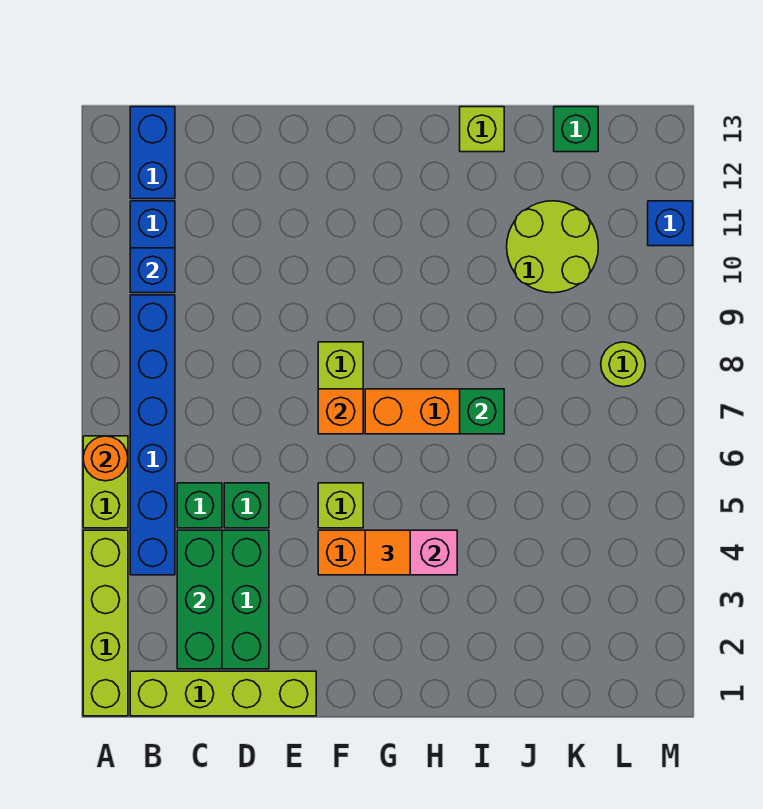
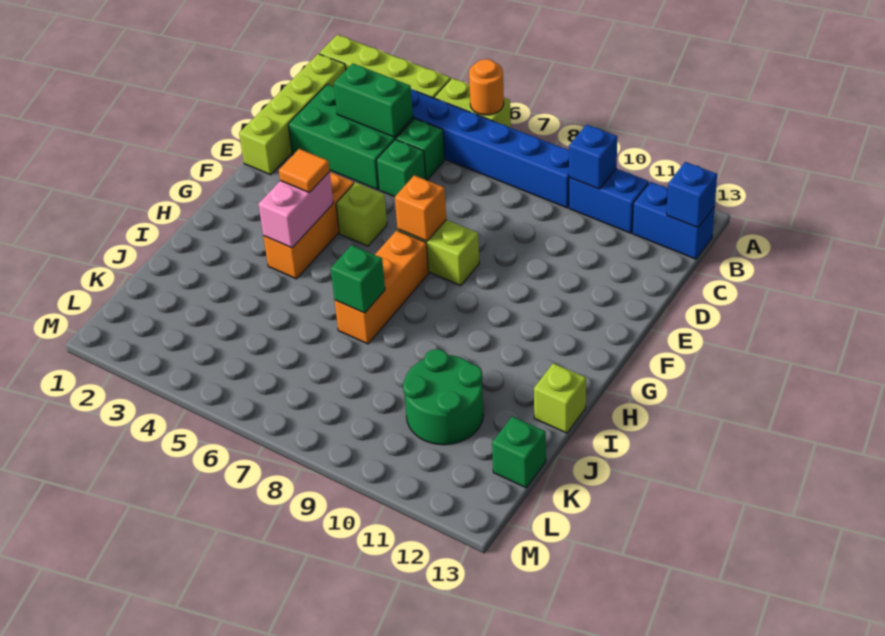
green brick C2:C4 level 2 -> green brick C3:C4 level 2
lime round brick J10:K11 level 1 -> green round brick J10:K11 level 1
lime round brick L8 level 1 -> none
blue brick M11 level 1 -> blue brick B13 level 2

